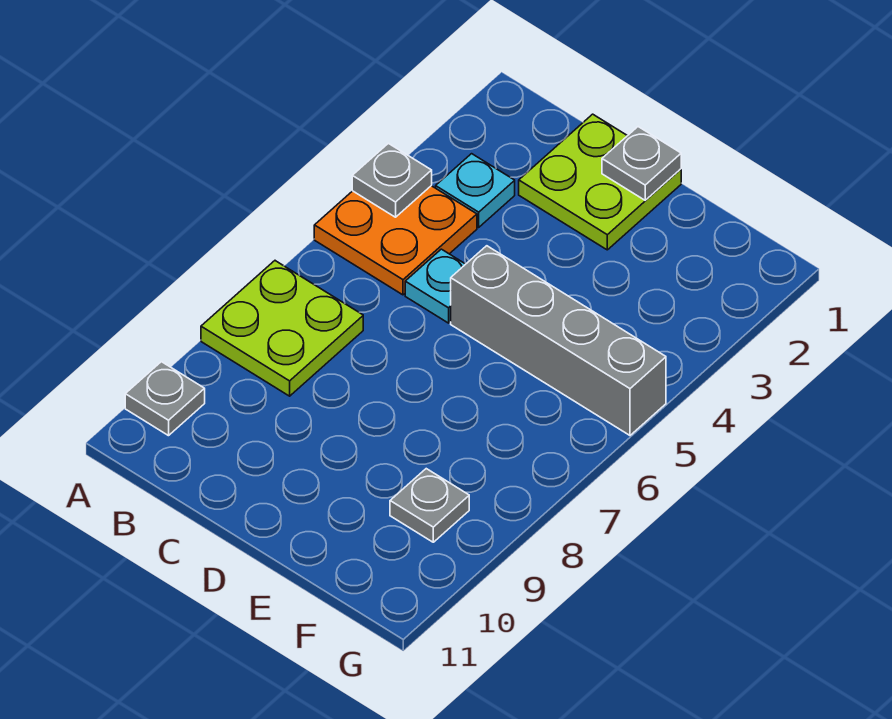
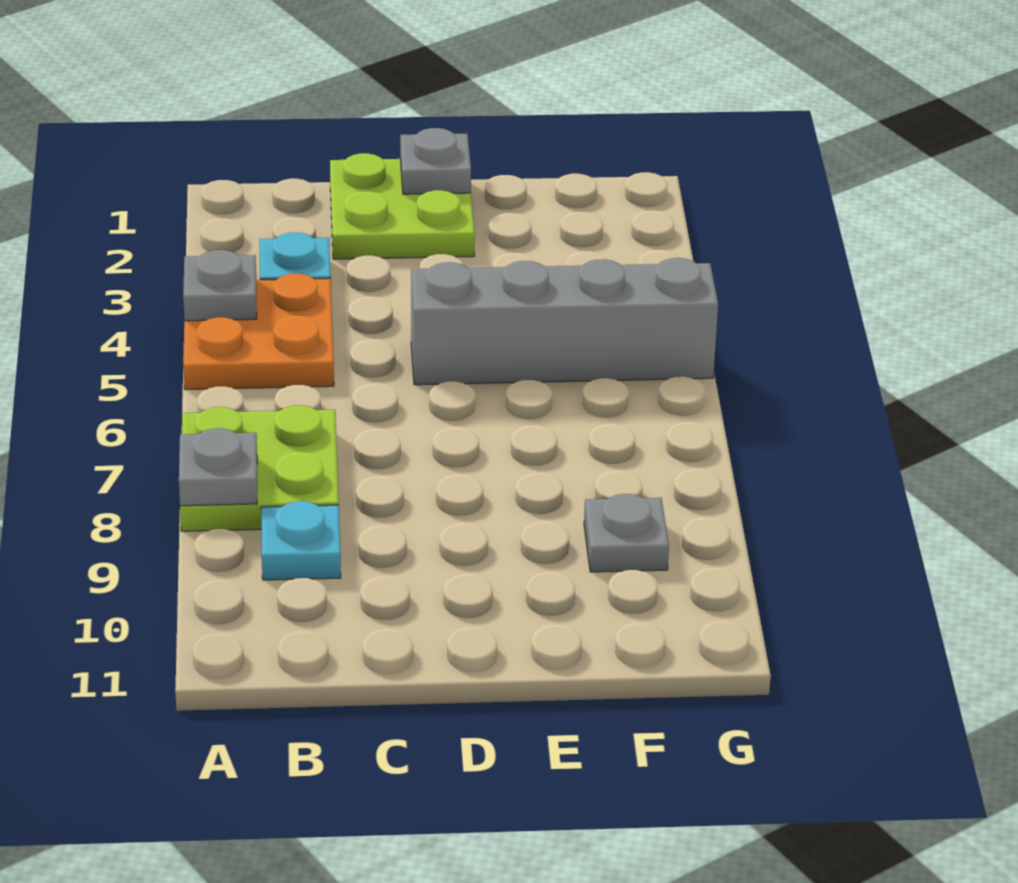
grey plate A10 level 1 -> grey plate A8 level 2
cyan plate C5 level 1 -> cyan plate B9 level 1

